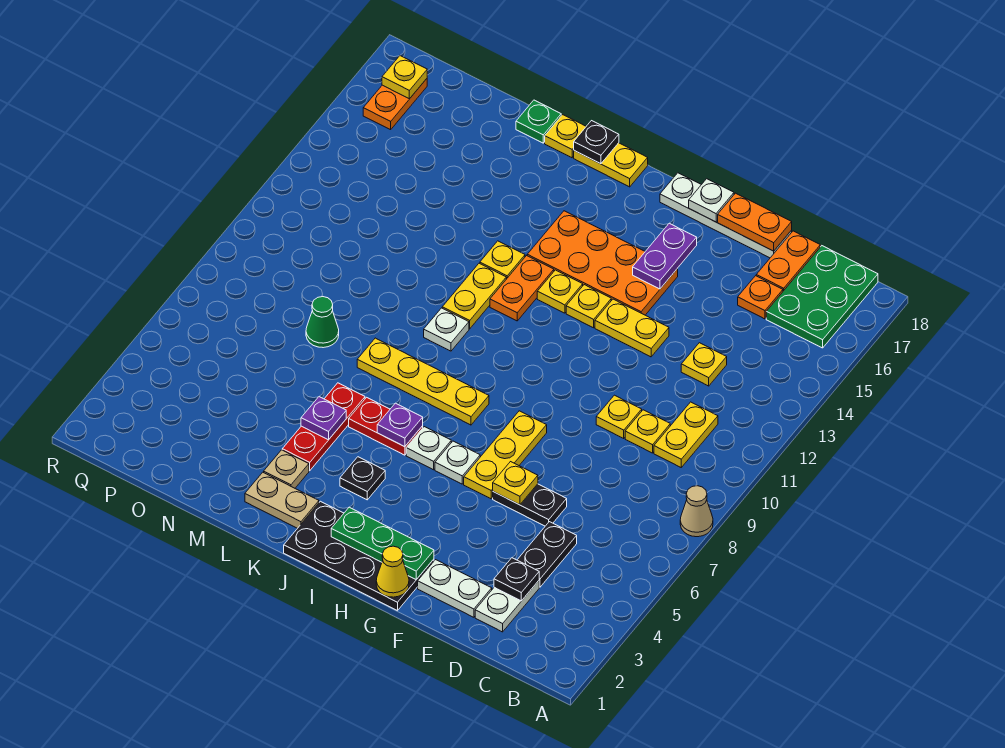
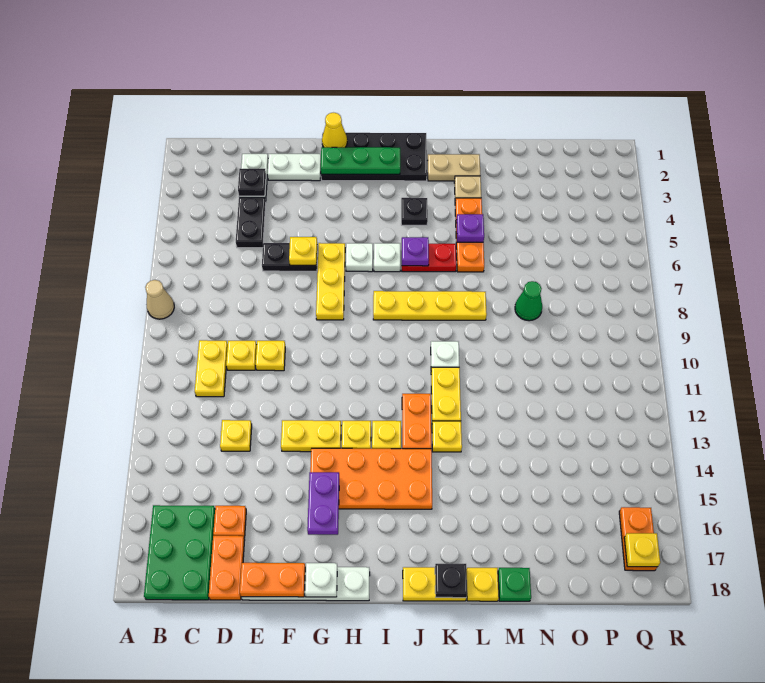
red plate L4:L6 level 1 -> orange plate L4:L6 level 1

